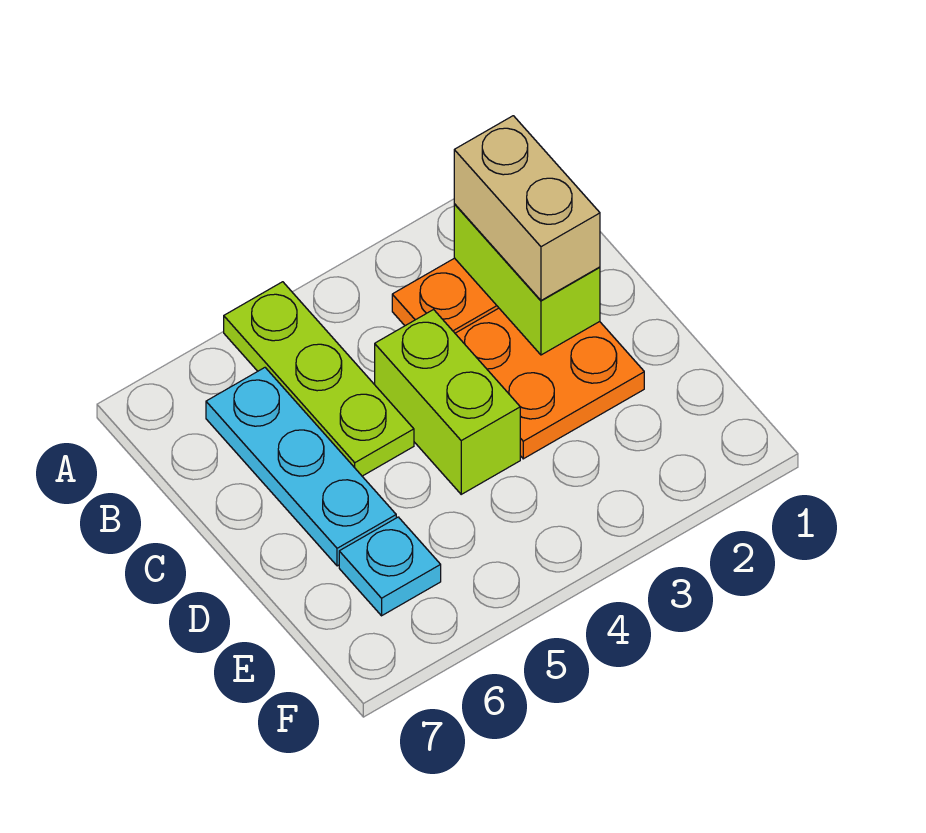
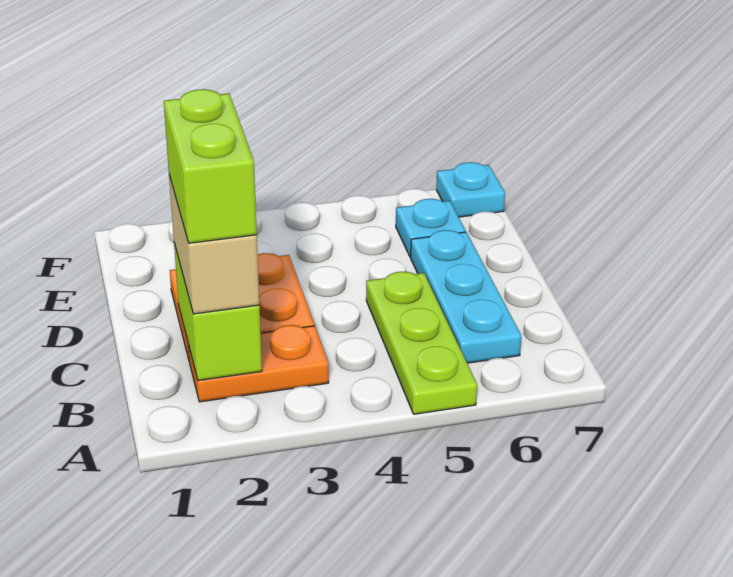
lime brick C4:D4 level 1 -> lime brick B2:C2 level 4
none -> cyan plate F7 level 1

